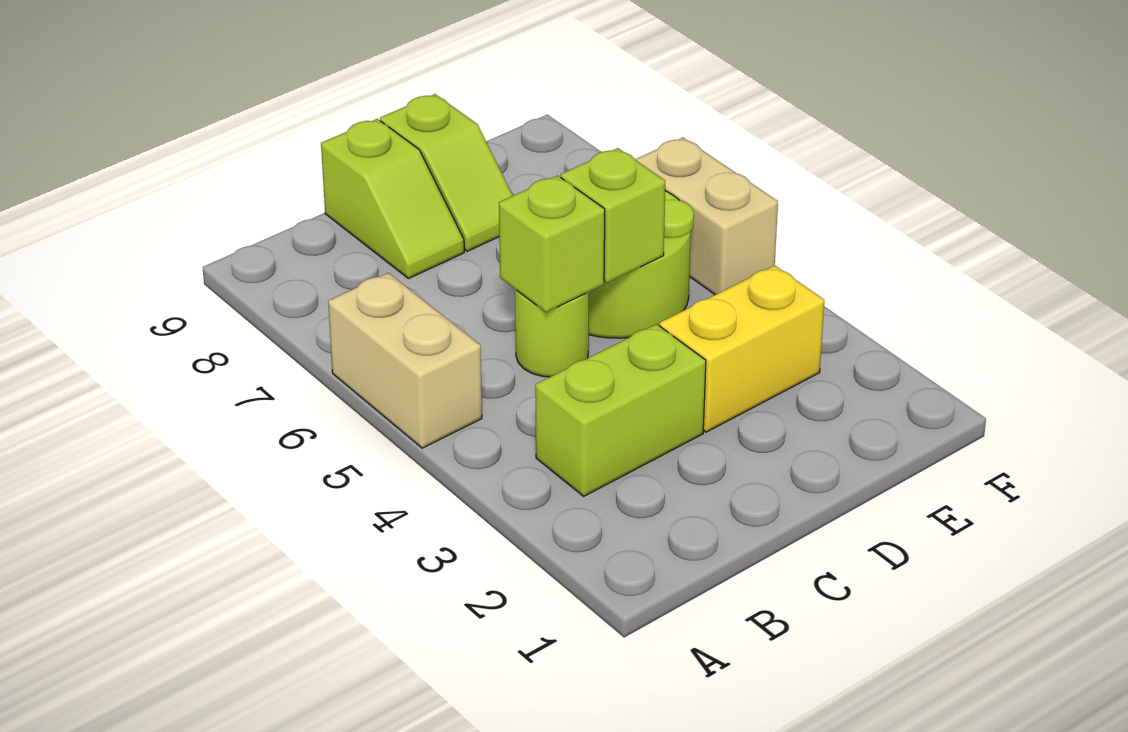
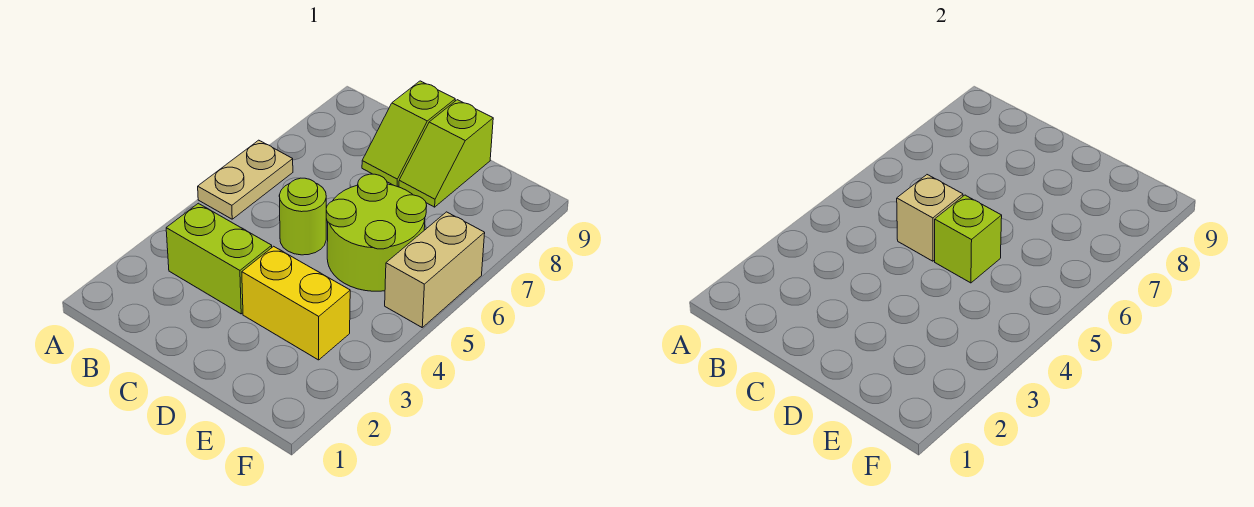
tan brick A5:A6 level 1 -> tan plate A5:A6 level 1
lime brick C5 level 2 -> tan brick C5 level 2

